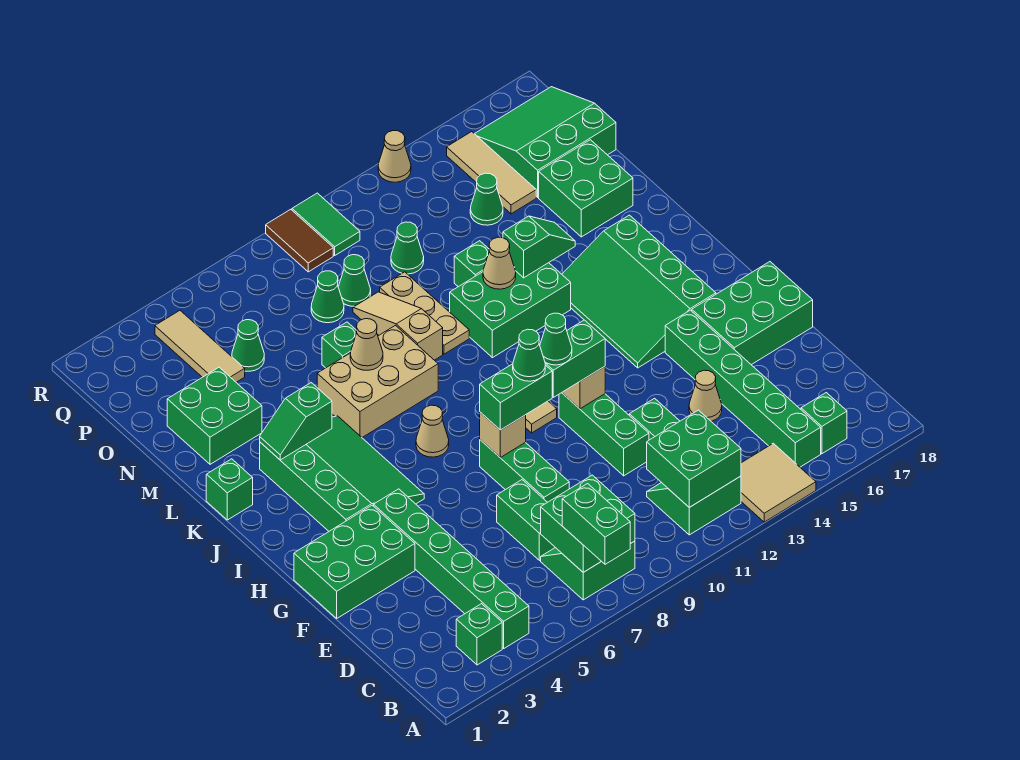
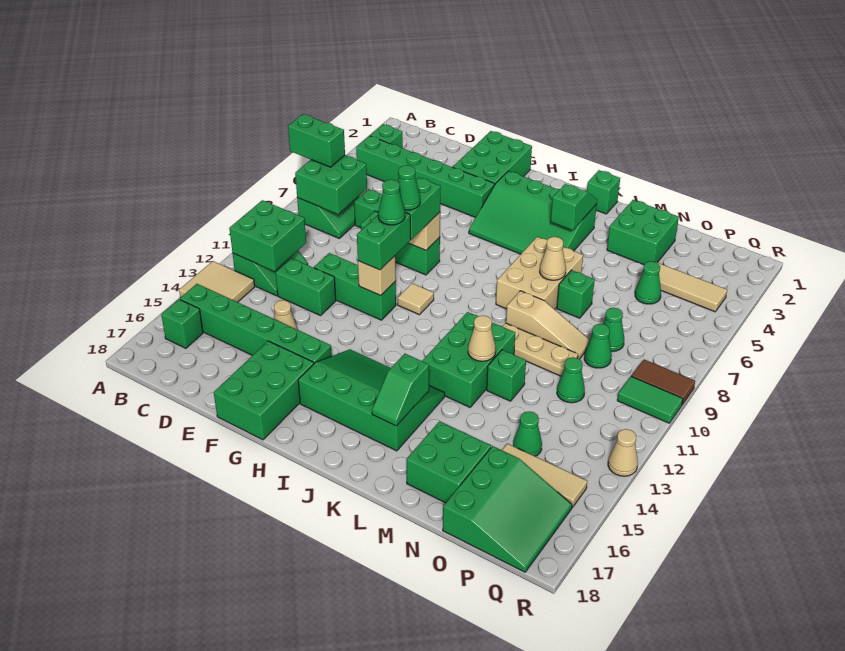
tan cone I7 level 1 -> none
green slope L13:L14 level 2 top 13 -> green slope K15:K16 level 2 top 15

